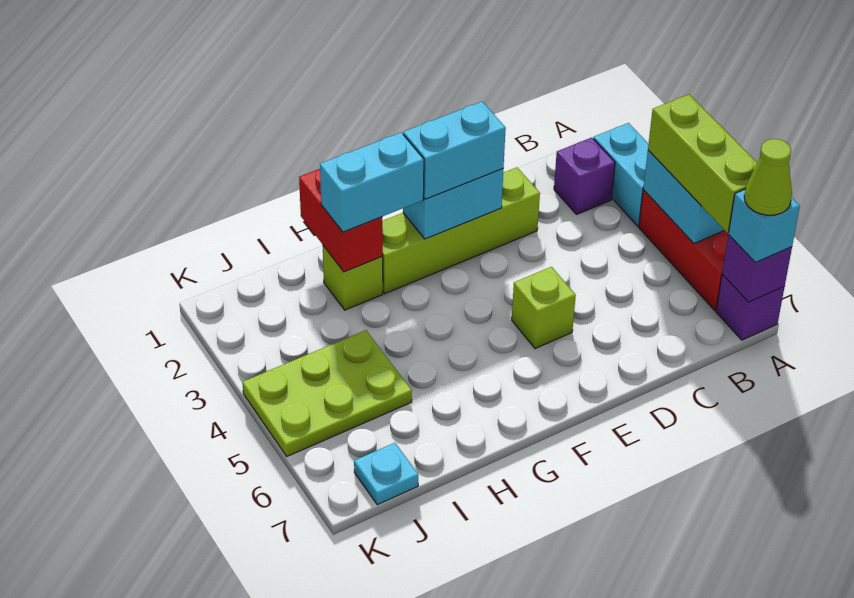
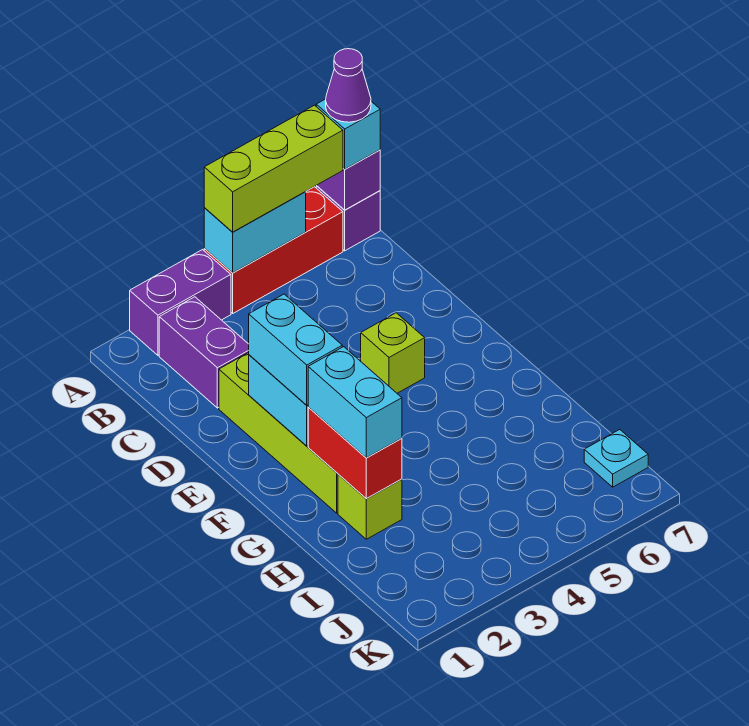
cyan brick A2:A3 level 1 -> purple brick A2:A3 level 1
lime cone A7 level 4 -> purple cone A7 level 4
purple brick B2 level 1 -> purple brick B2:C2 level 1
red brick H1:H2 level 2 -> red brick G2:H2 level 2
lime plate I4:K5 level 1 -> none

